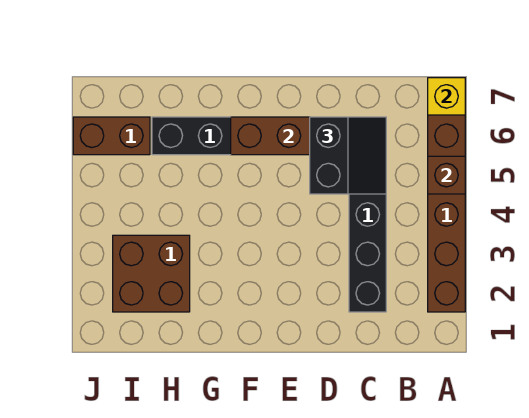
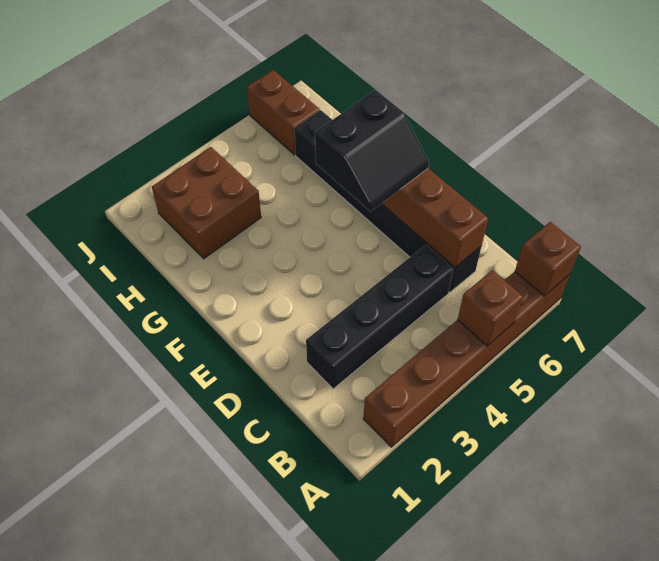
yellow brick A7 level 2 -> brown brick A7 level 2
black slope C5:D6 level 3 top D -> black slope E5:F6 level 3 top F

